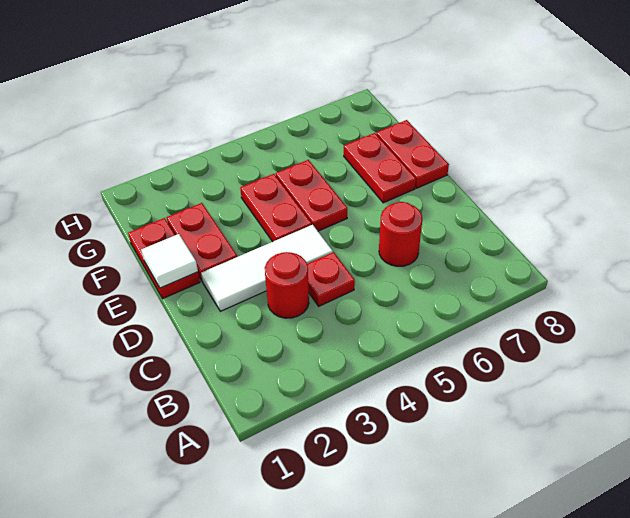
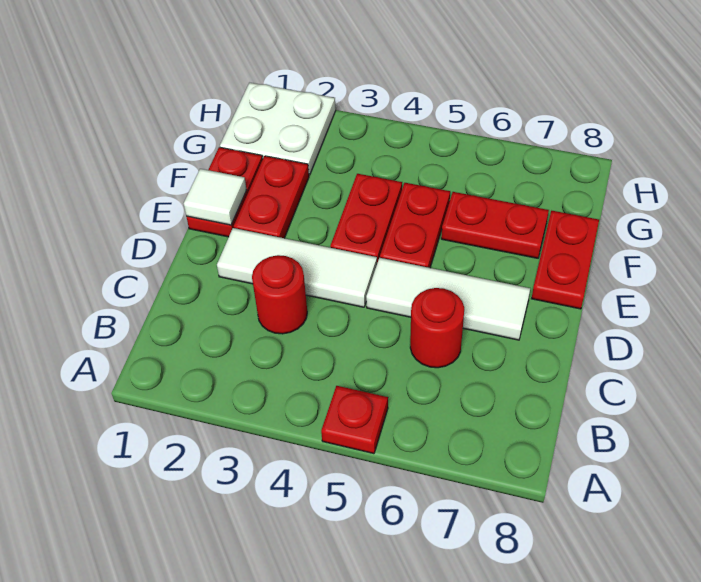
red plate C4 level 1 -> red plate A5 level 1
none -> white tile D5:D7 level 1
red plate E7:F7 level 1 -> red plate F6:F7 level 1
none -> white plate G1:H2 level 1

